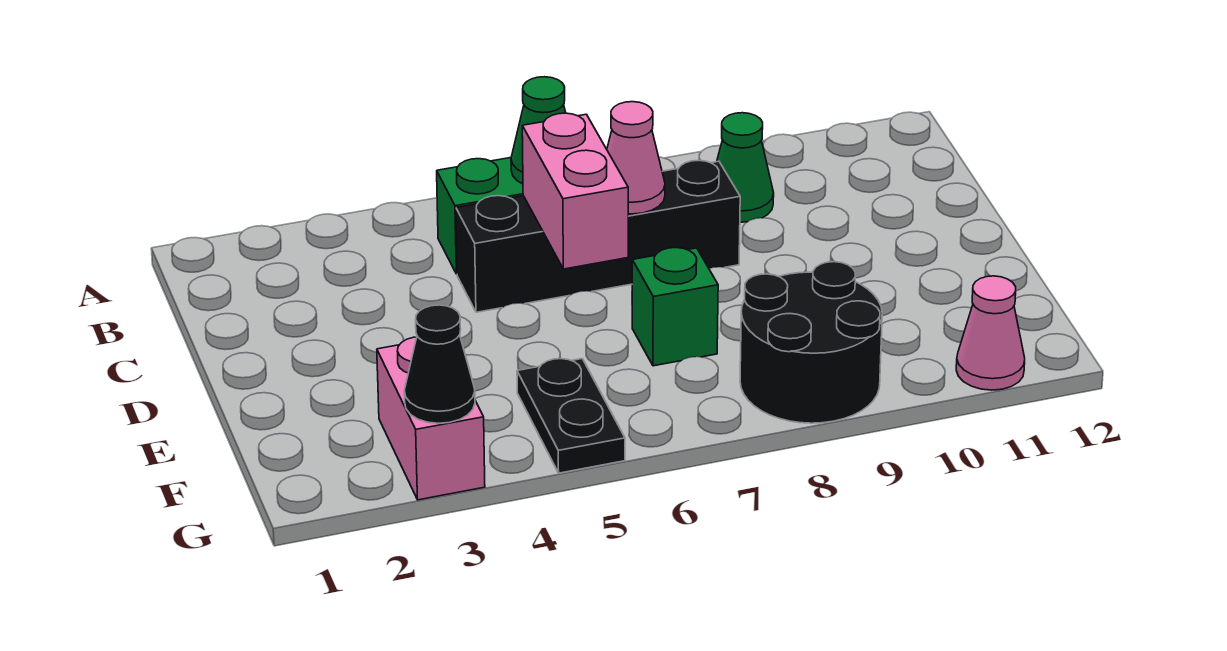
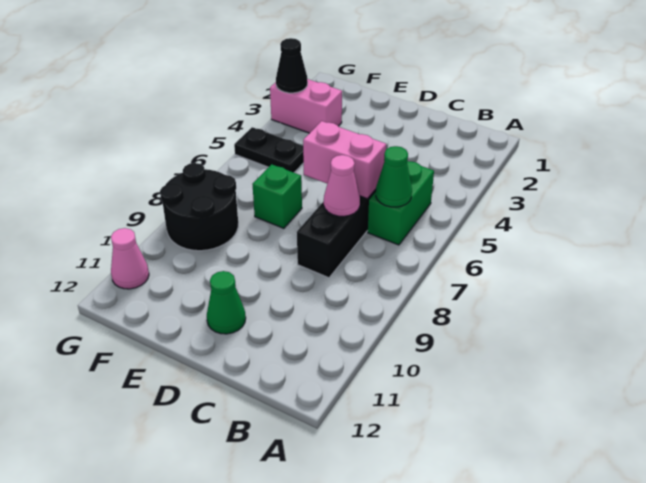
green cone B9 level 1 -> green cone D11 level 1

